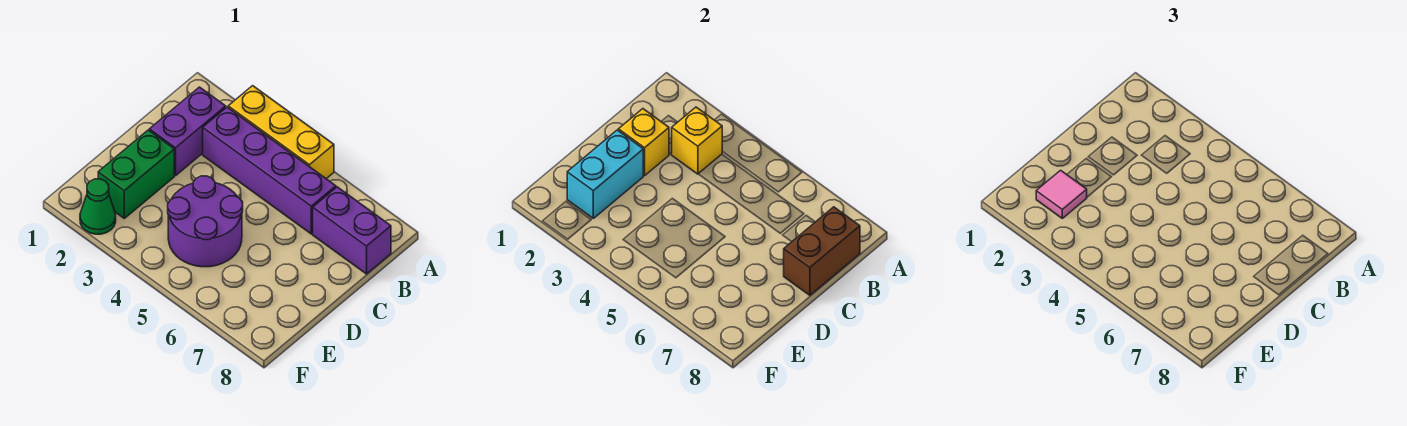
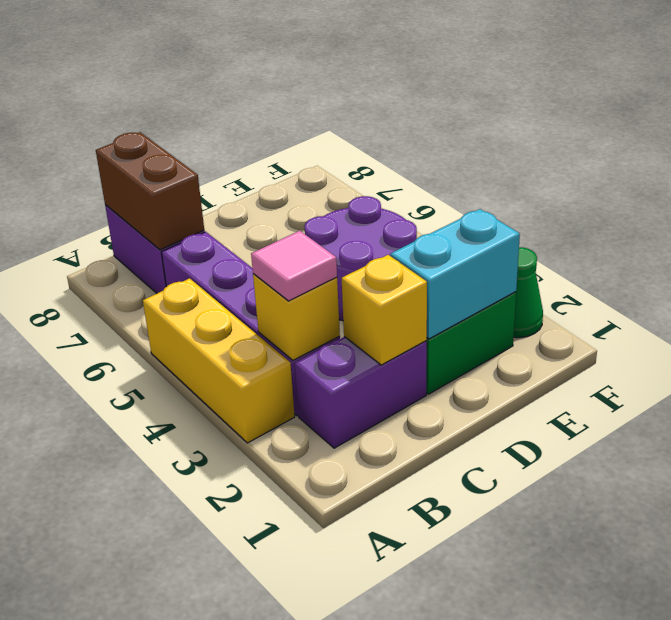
brown brick B8:C8 level 2 -> brown brick B7:B8 level 2
pink tile E2 level 3 -> pink tile B3 level 3

